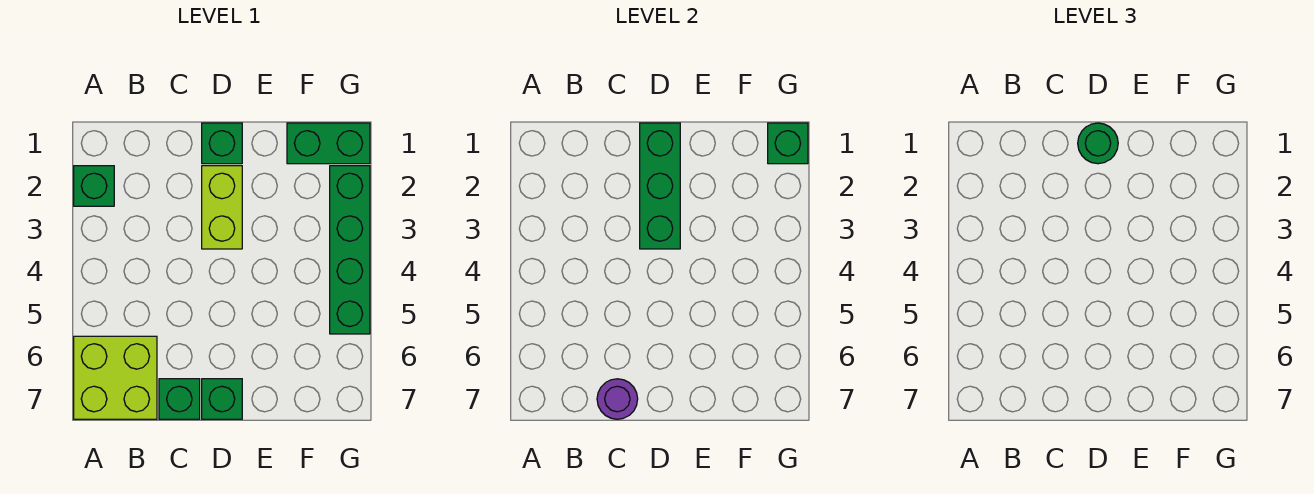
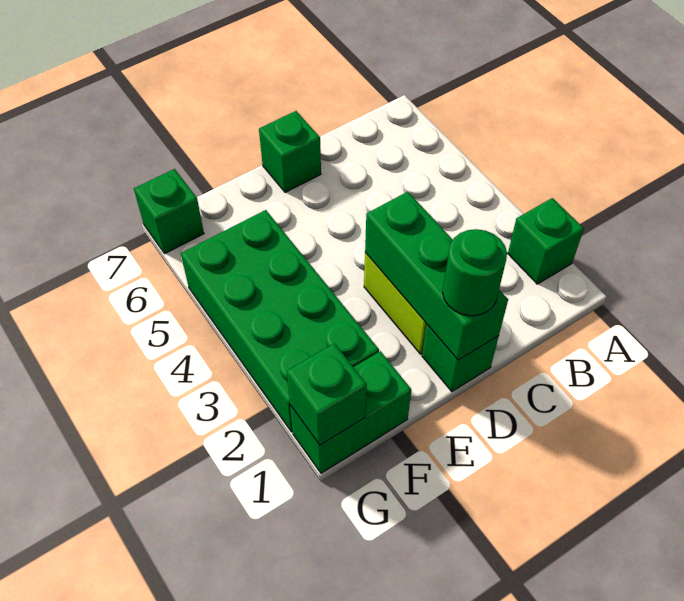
lime brick A6:B7 level 1 -> none
green brick C7 level 1 -> green brick G7 level 1
purple round brick C7 level 2 -> none
green brick G2:G5 level 1 -> green brick F2:G5 level 1

